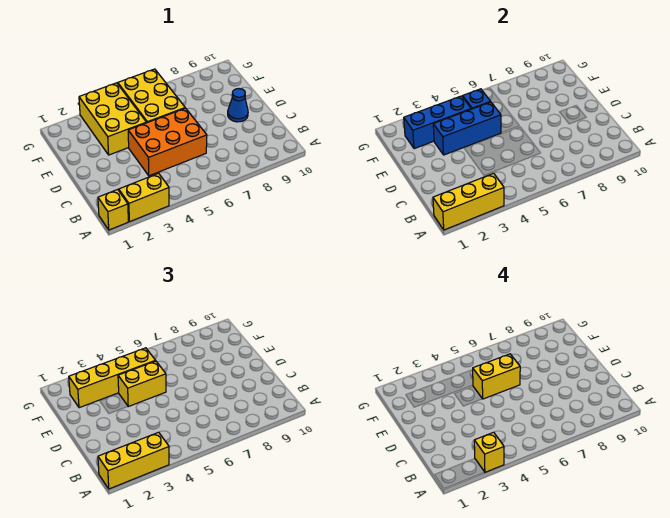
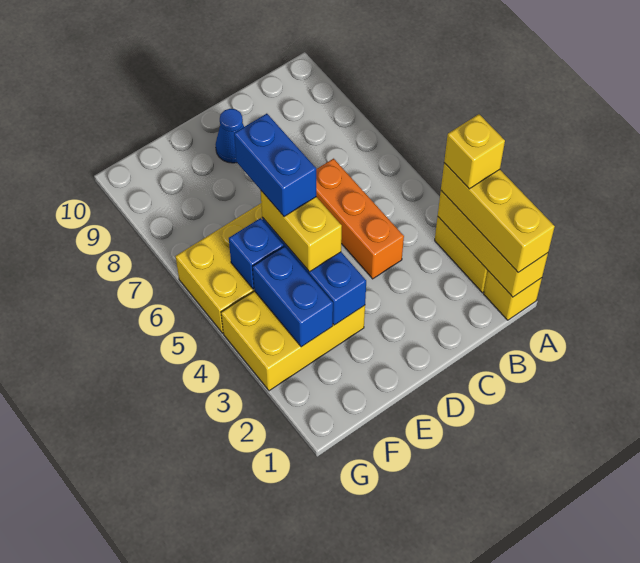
orange brick C4:D6 level 1 -> orange brick C4:C6 level 1
yellow brick E5:E6 level 4 -> blue brick E5:E6 level 4
blue brick F2:F4 level 2 -> blue brick F3:F4 level 2
yellow brick F2:F5 level 3 -> none

